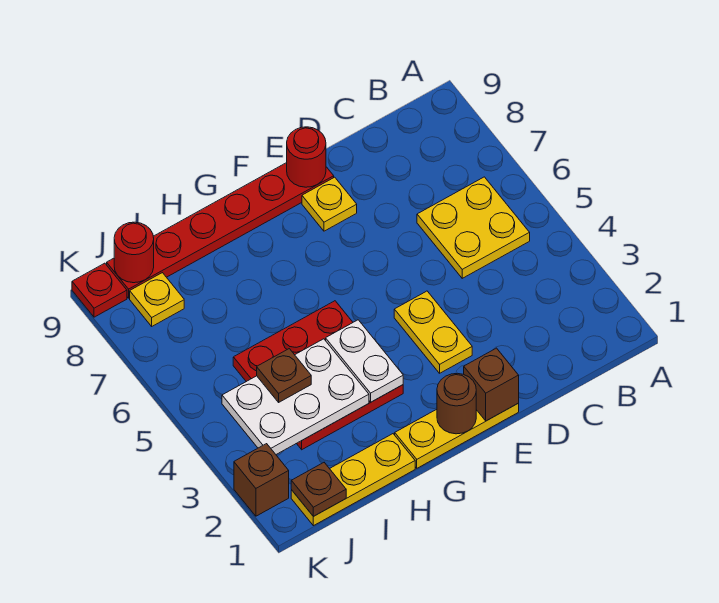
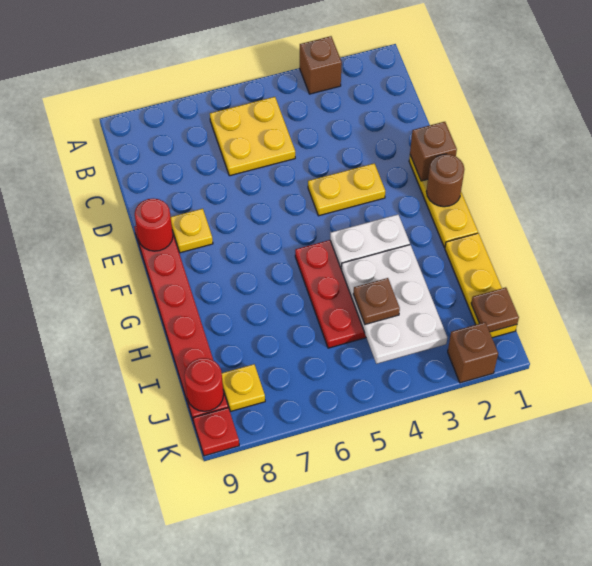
none -> brown brick A3 level 1

